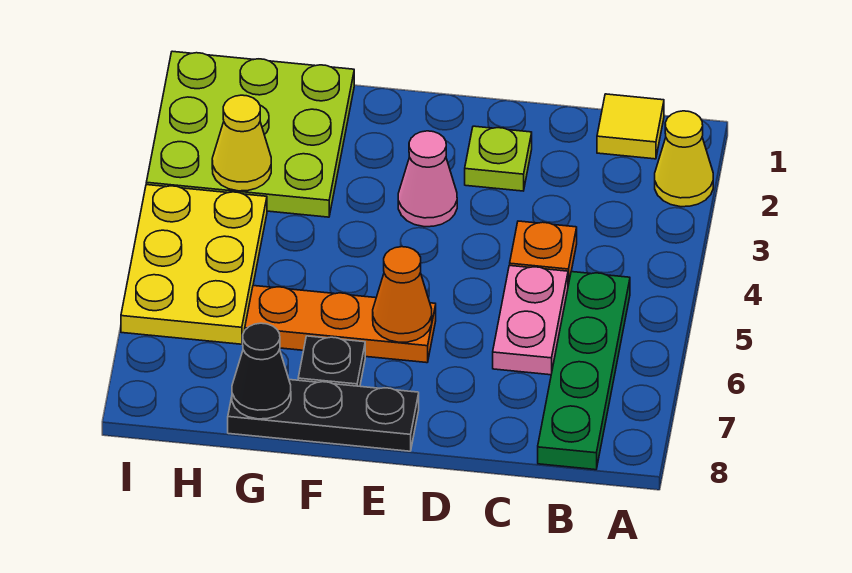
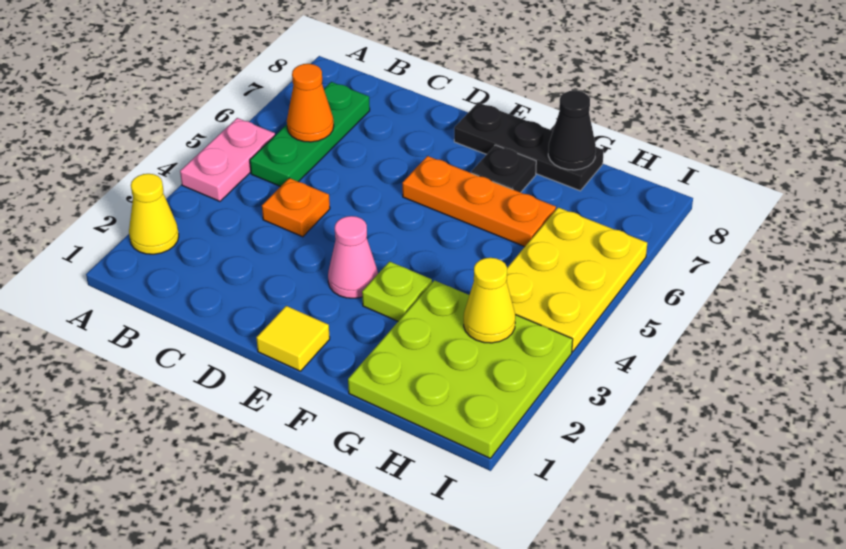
yellow tile B1 level 1 -> yellow tile E1 level 1
green plate B5:B8 level 1 -> green plate B5:B7 level 1
pink plate C5:C6 level 1 -> pink plate A4:A5 level 1
lime plate D2 level 1 -> lime plate F3 level 1
orange cone E6 level 2 -> orange cone B6 level 2

